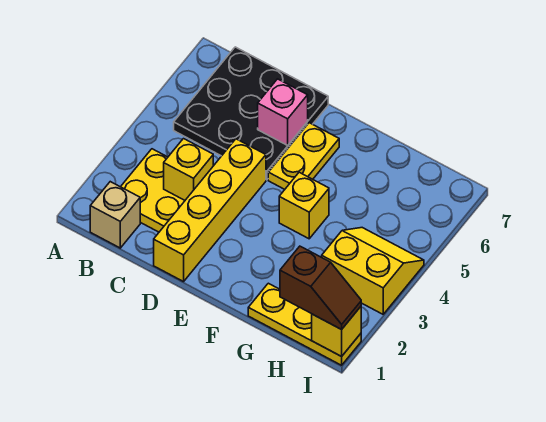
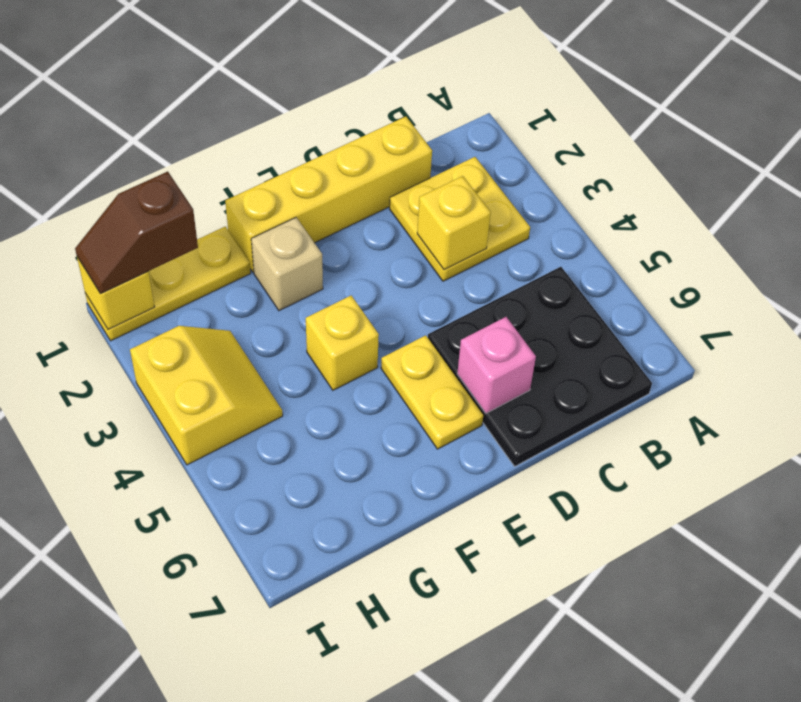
tan brick B1 level 1 -> tan brick F2 level 1
yellow brick D1:D4 level 1 -> yellow brick C1:F1 level 1
yellow slope H3:I4 level 1 top 3 -> yellow slope H3:I4 level 1 top I

